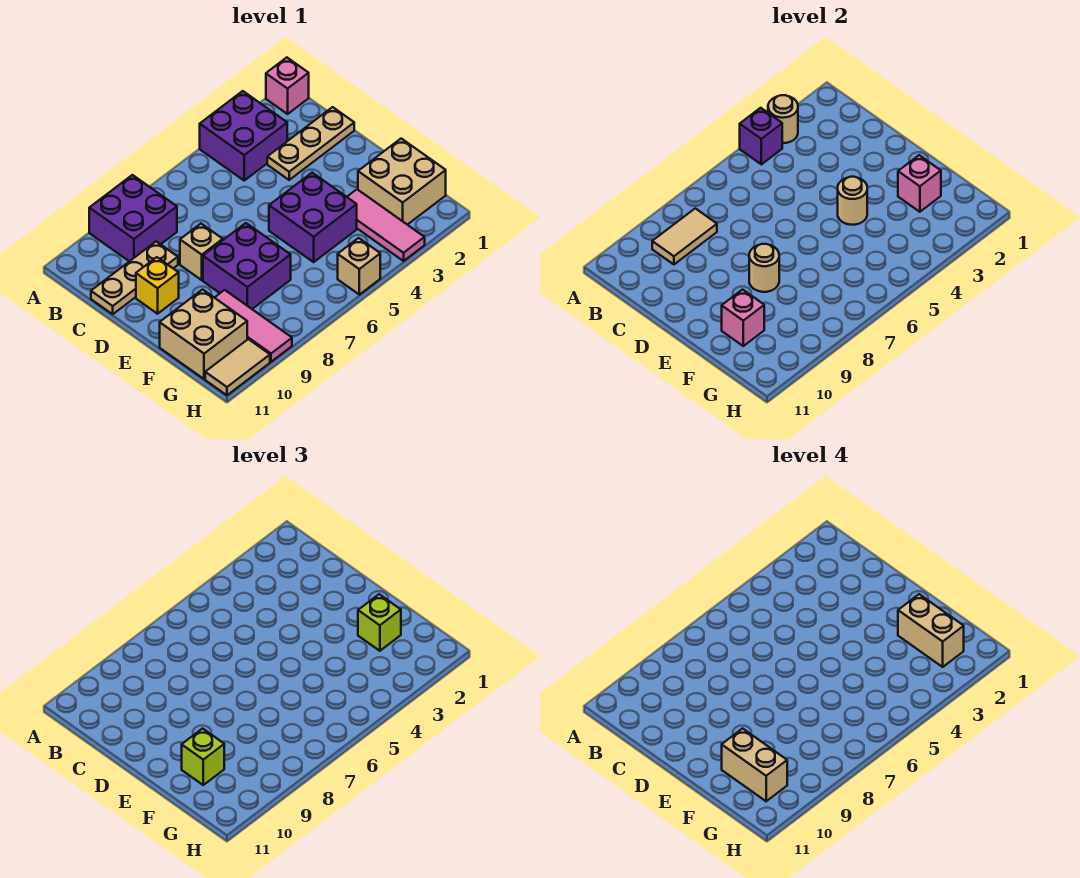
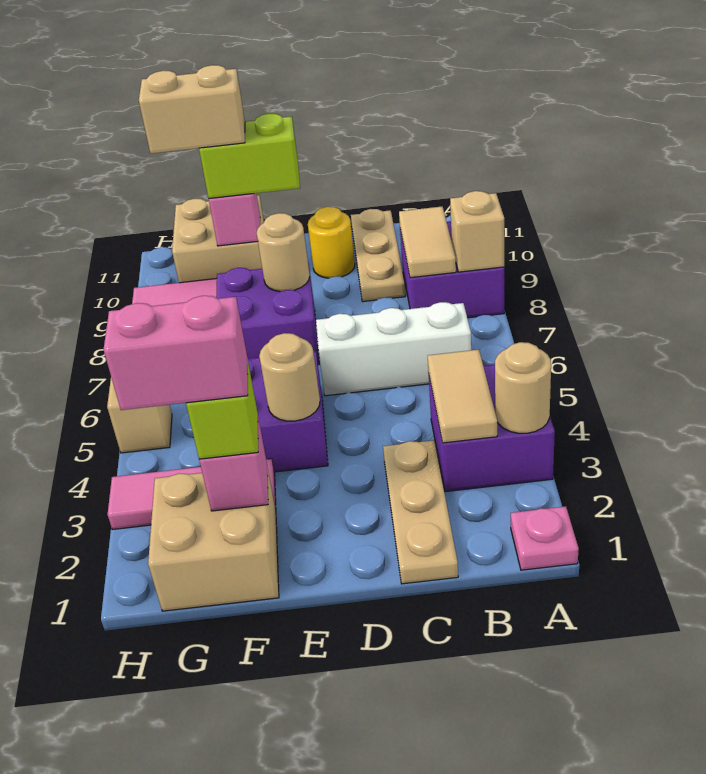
pink brick A1 level 1 -> pink plate A1 level 1
purple brick A4 level 2 -> none
none -> white brick B6:D6 level 1
tan brick D8 level 1 -> tan brick A8 level 2
yellow brick D10 level 1 -> yellow round brick D10 level 1
tan brick F2:G2 level 4 -> pink brick F2:G2 level 4
lime brick F10 level 3 -> lime brick E10:F10 level 3
tan tile H10:H11 level 1 -> tan tile B3:B4 level 2

